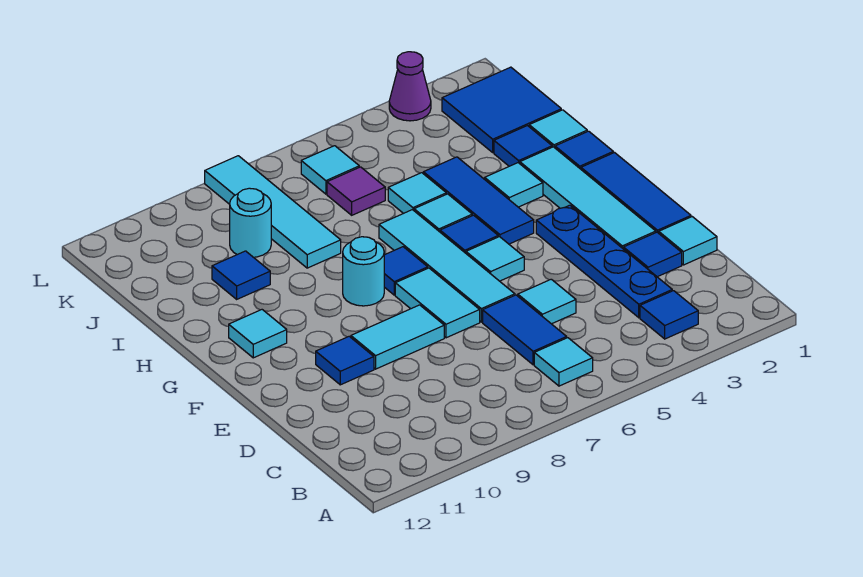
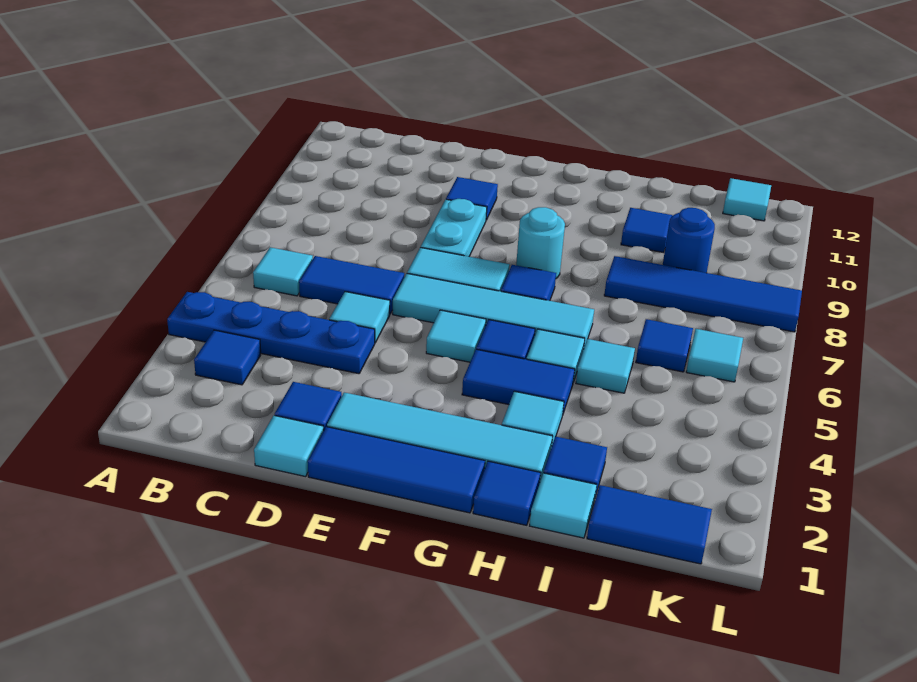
blue plate C3:F3 level 1 -> blue plate A4:D4 level 1
cyan tile E8:E9 level 1 -> cyan plate E8:E9 level 1
blue tile G4:I4 level 1 -> blue tile G4:H4 level 1
cyan tile G11 level 1 -> cyan tile K12 level 1
cyan tile I8:L8 level 1 -> blue tile I8:L8 level 1
blue tile J1:K2 level 1 -> blue tile J1:K1 level 1
purple tile J6 level 1 -> blue tile J6 level 1
cyan round brick J9 level 1 -> blue round brick J9 level 1
purple cone L3 level 1 -> none

